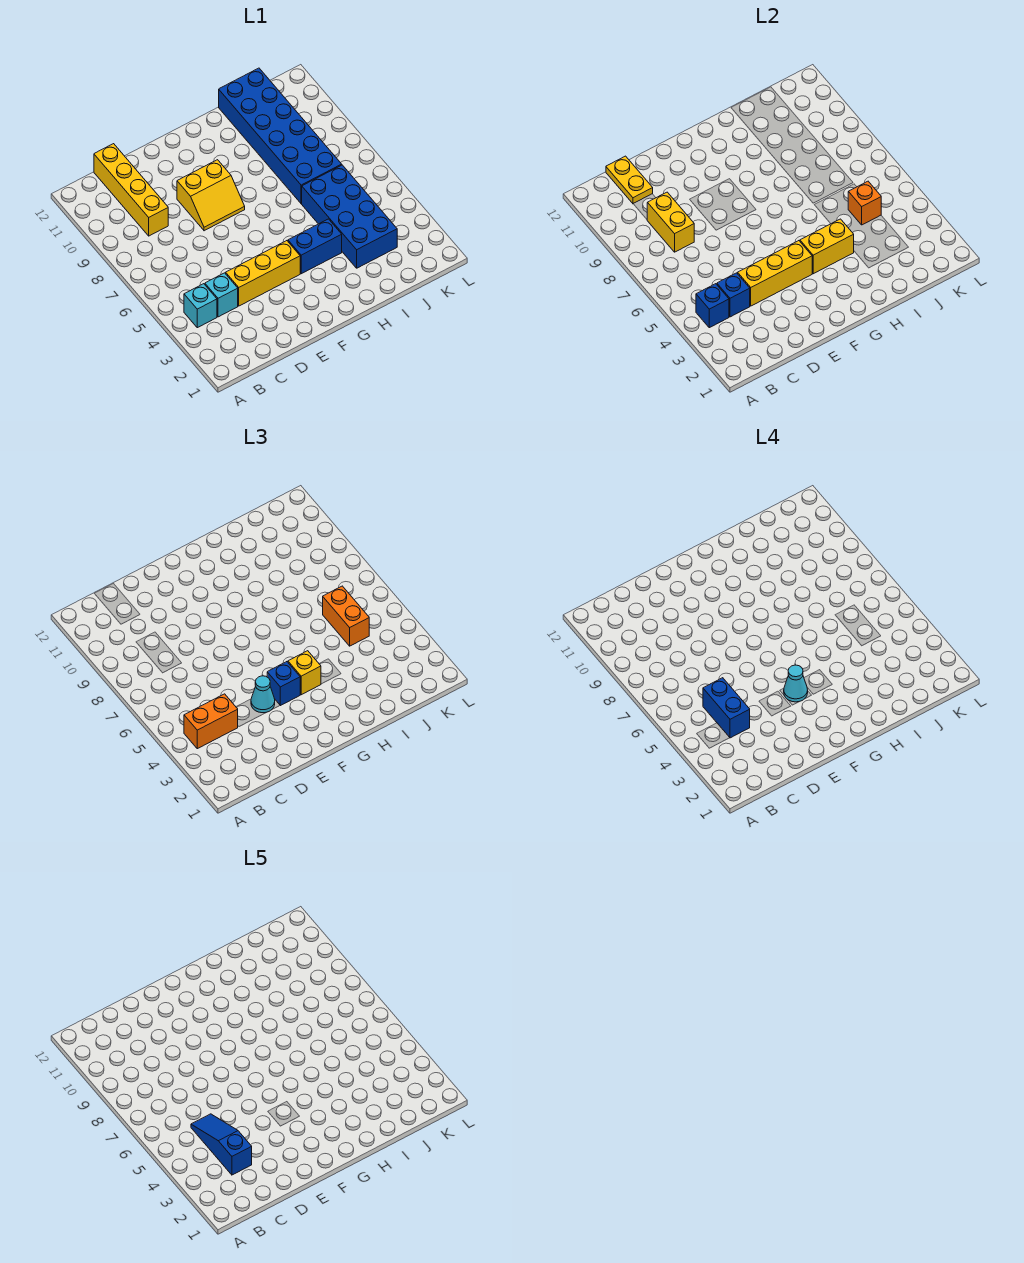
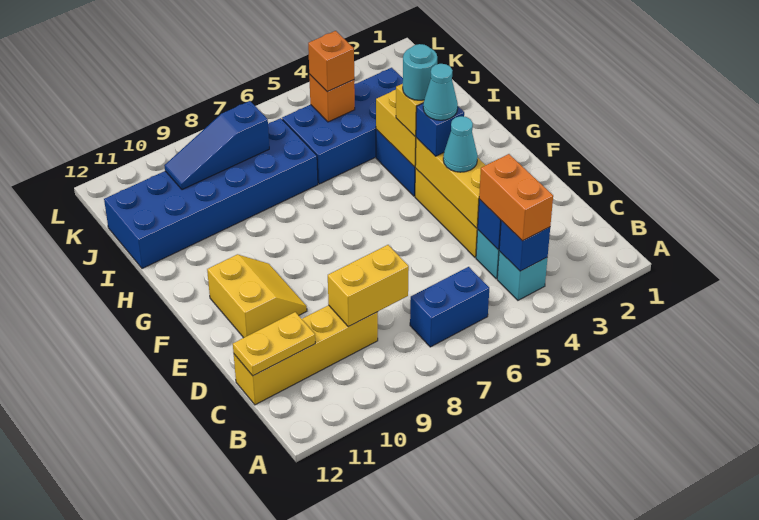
blue slope C3:C5 level 5 top 3 -> blue slope J8:J10 level 2 top 8
blue brick C4:C5 level 4 -> blue brick B6:B7 level 1
yellow slope E8:F9 level 1 top 9 -> yellow slope E10:F11 level 1 top 11
none -> cyan round brick G4 level 4
orange brick J5:J6 level 3 -> orange brick J5 level 3

